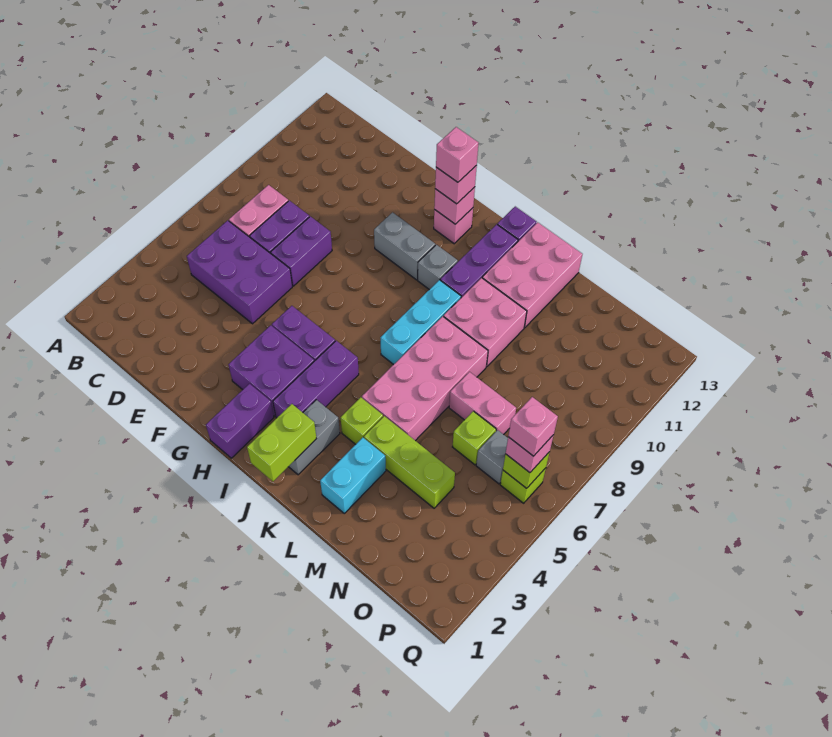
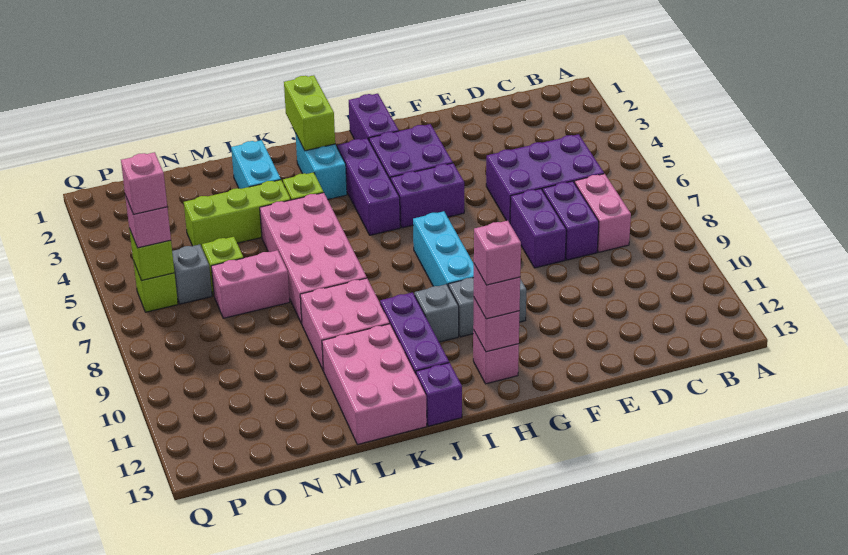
grey brick J2:J3 level 1 -> cyan brick J2:J3 level 1
cyan brick J7:J9 level 1 -> cyan brick H7:H9 level 1

